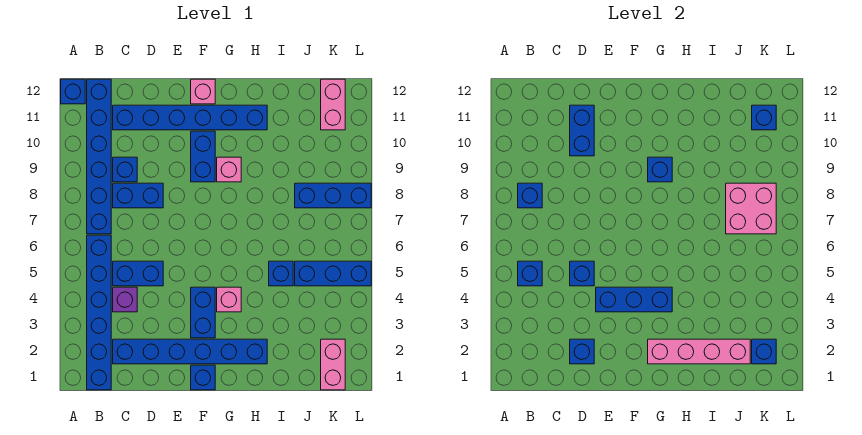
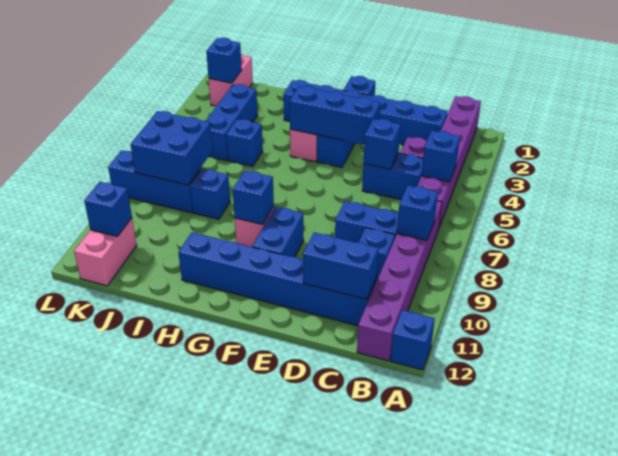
blue brick B1:B6 level 1 -> purple brick B1:B6 level 1
blue brick B7:B12 level 1 -> purple brick B7:B12 level 1
blue brick D2 level 2 -> blue brick I8 level 1
blue brick D10:D11 level 2 -> blue brick C11:D11 level 2
pink brick F12 level 1 -> none
pink brick G2:J2 level 2 -> none
blue brick J5:L5 level 1 -> blue brick J3:J5 level 1
pink brick J7:K8 level 2 -> blue brick J7:K8 level 2

